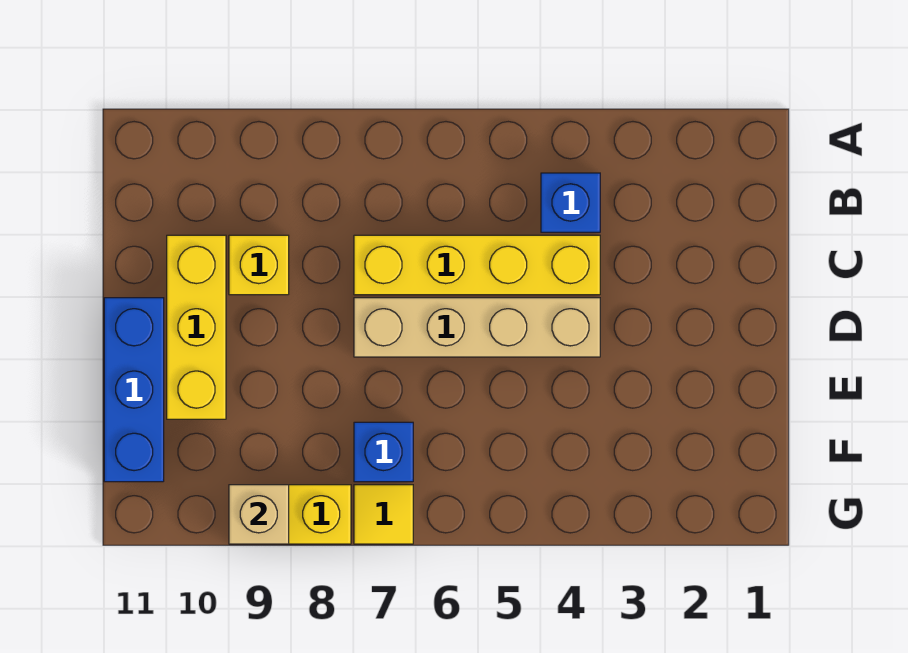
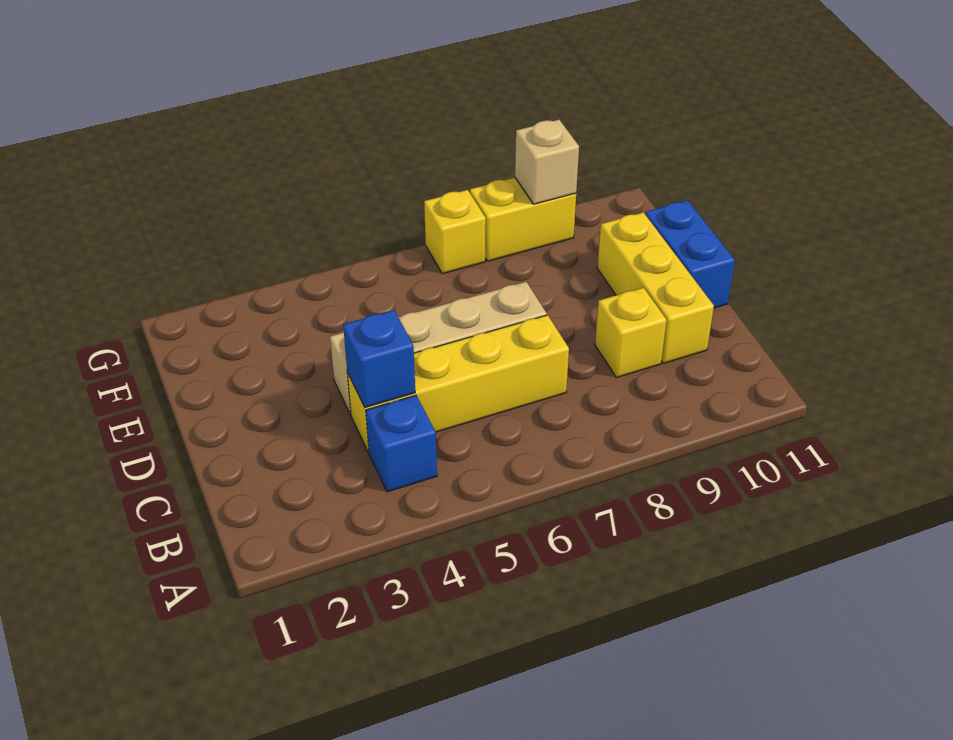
blue brick D11:F11 level 1 -> blue brick D11:E11 level 1
blue brick F7 level 1 -> blue brick C4 level 2
yellow tile G7 level 1 -> yellow brick G7 level 1

